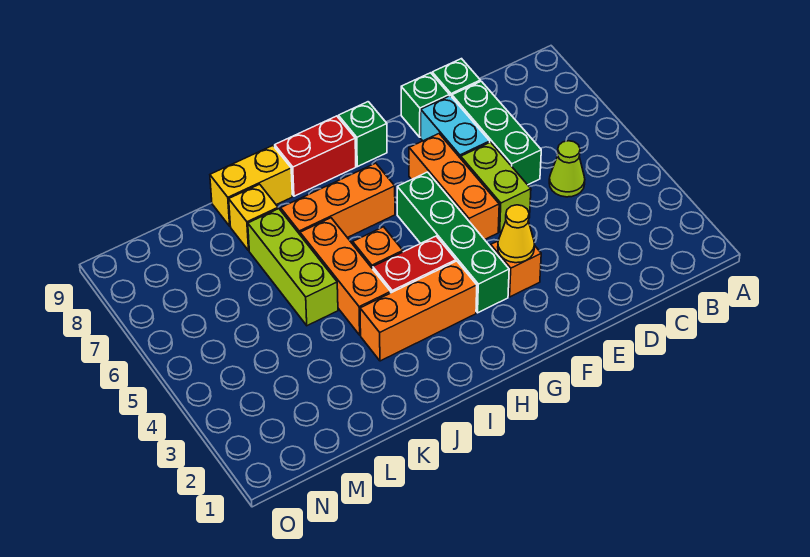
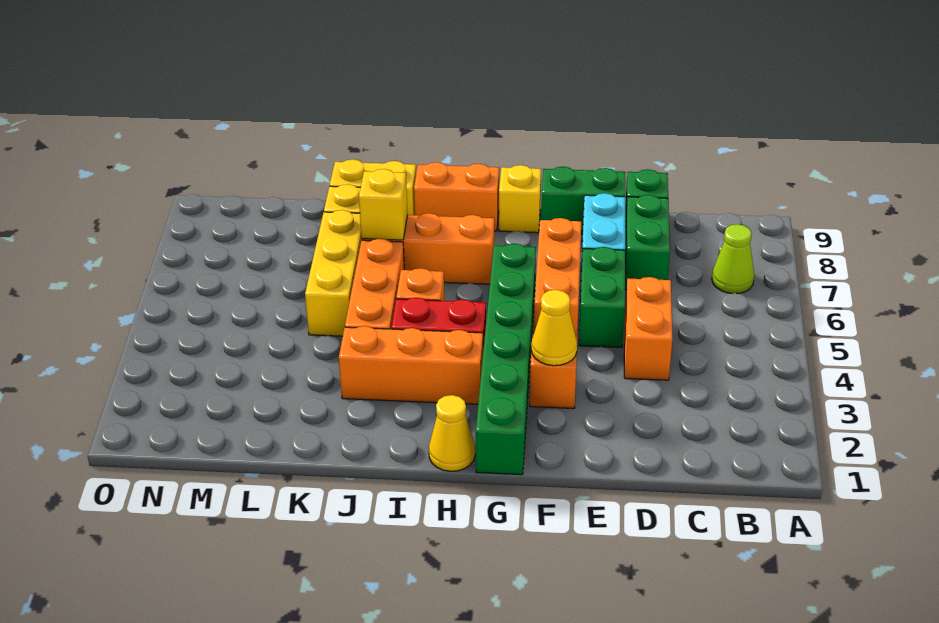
lime cone C5 level 1 -> lime cone B7 level 1
none -> orange brick D4:D5 level 1
green brick D6:D8 level 1 -> green brick D7:D8 level 1
lime brick E5:E6 level 1 -> green brick E5:E6 level 1
green brick E9 level 1 -> green brick E9:F9 level 1
green brick G3:G6 level 1 -> green brick G1:G6 level 1
green brick G9 level 1 -> yellow brick G9 level 1
none -> yellow cone H1 level 1
red brick H9:I9 level 1 -> orange brick H9:I9 level 1
none -> yellow brick J7 level 2
lime brick K5:K7 level 1 -> yellow brick K5:K7 level 1

